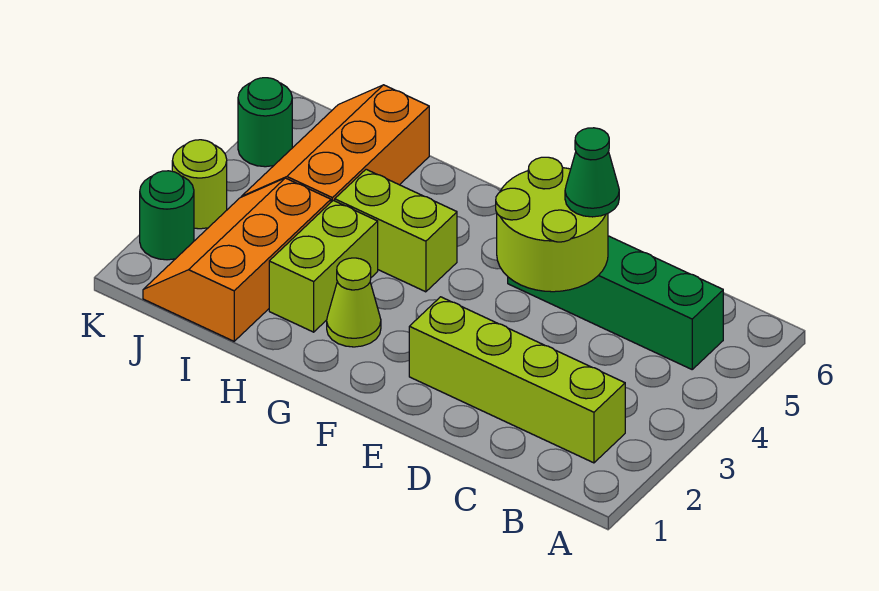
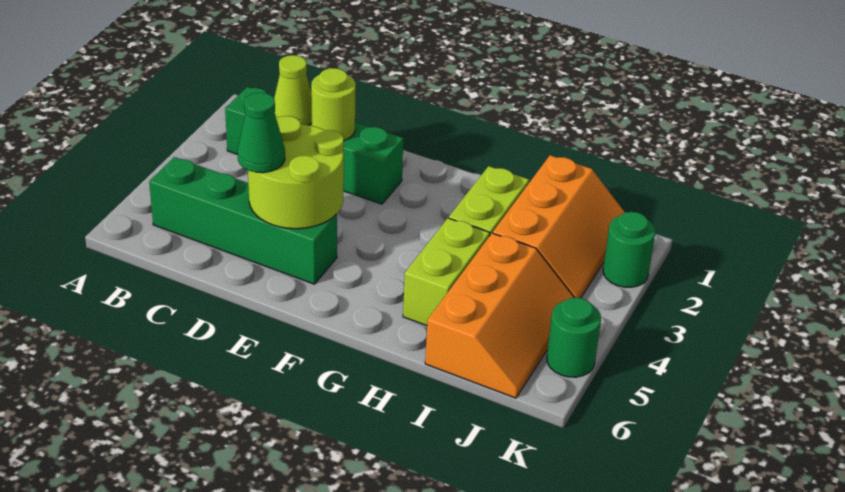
lime brick B2:E2 level 1 -> green brick B2:E2 level 1
lime cone G2 level 1 -> lime cone C2 level 2
lime brick G4:H4 level 1 -> lime brick H4:H5 level 1
lime round brick K3 level 1 -> lime round brick D2 level 2

